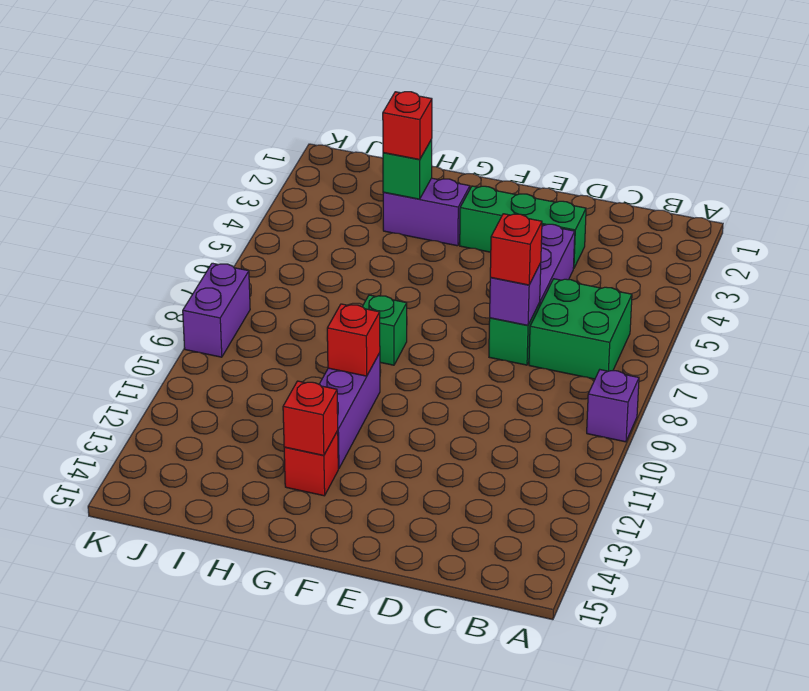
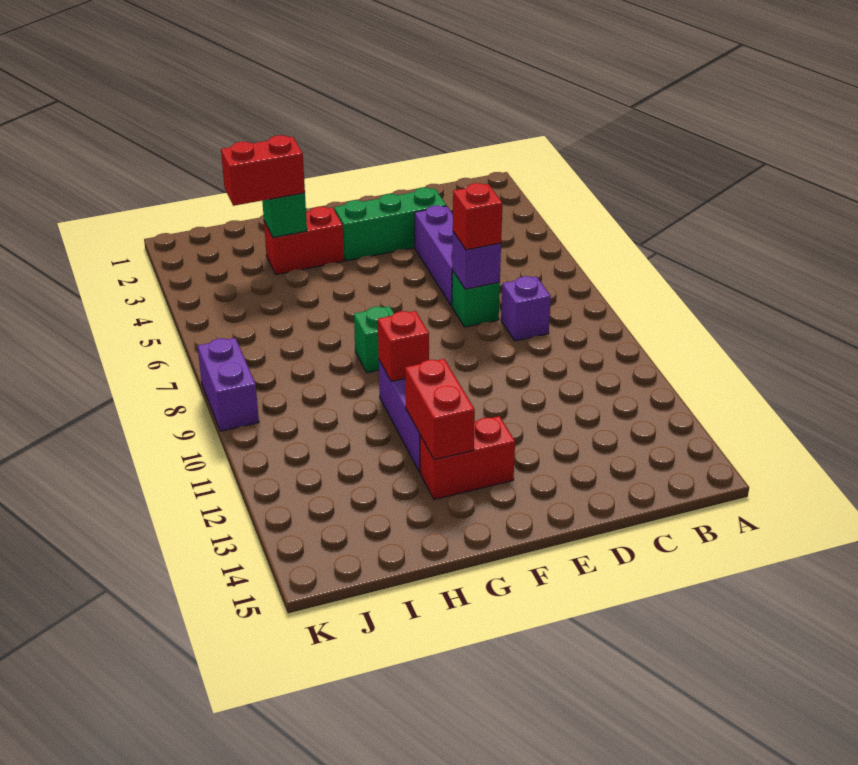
purple brick A9 level 1 -> purple brick C8 level 1
green brick B6:C7 level 1 -> none
purple brick G3:H3 level 1 -> red brick G3:H3 level 1
red brick G13 level 1 -> red brick F13:G13 level 1
red brick G13 level 2 -> red brick G12:G13 level 2
red brick H3 level 3 -> red brick H3:I3 level 3

